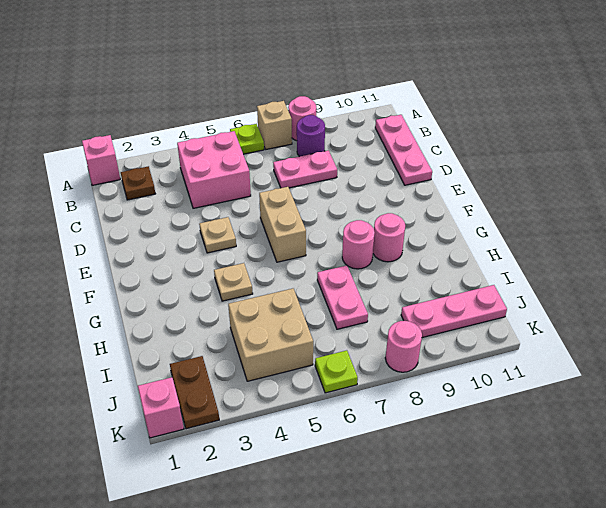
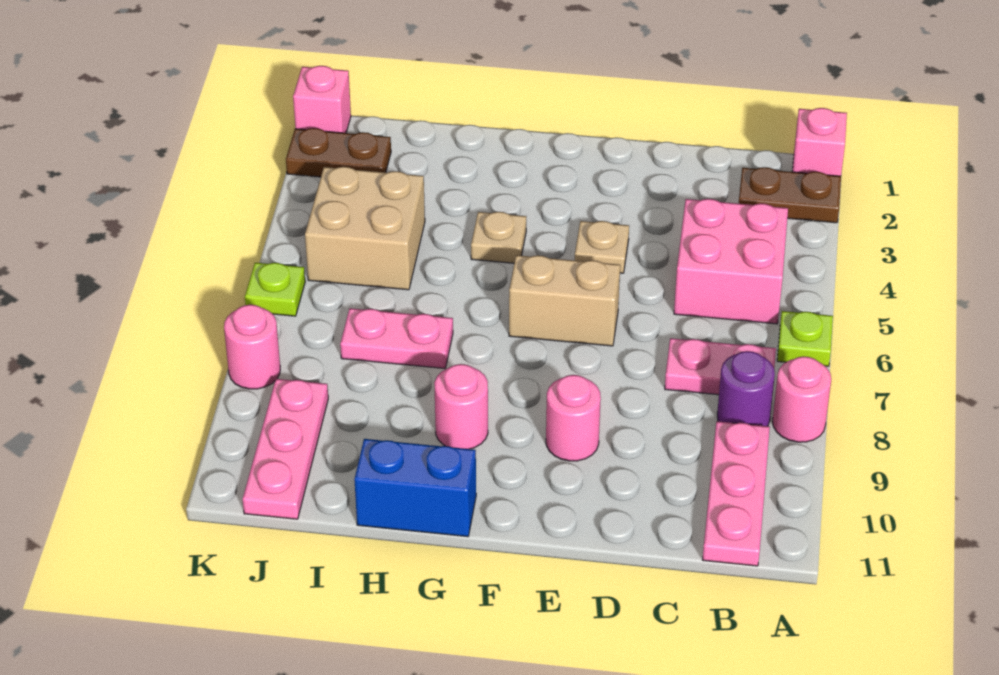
tan brick A7 level 1 -> none
brown plate B2 level 1 -> brown plate A2:B2 level 1
pink plate B11:D11 level 1 -> pink plate B9:B11 level 1
pink plate C7:C8 level 1 -> pink plate B7:C7 level 1
pink round brick G8 level 1 -> pink round brick E9 level 1
none -> blue brick G11:H11 level 1

